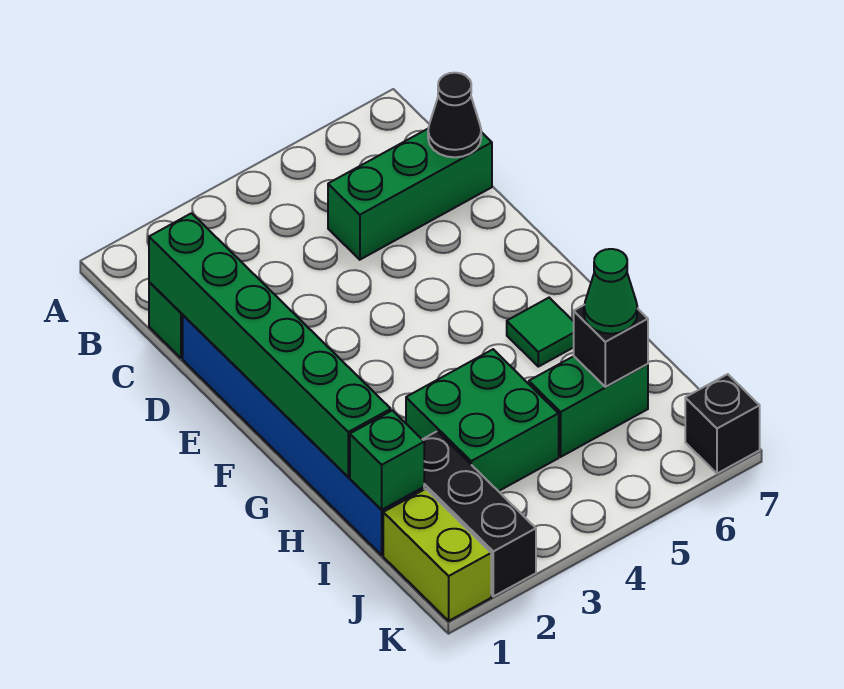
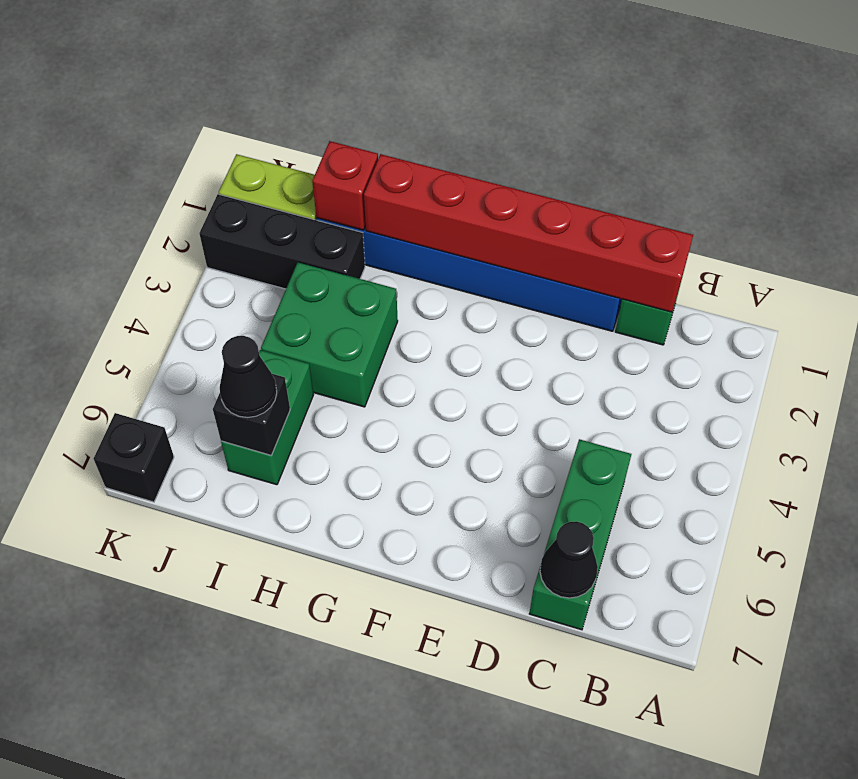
green brick C1:H1 level 2 -> red brick C1:H1 level 2
green tile G6 level 1 -> none
green brick I1 level 2 -> red brick I1 level 2
green cone I6 level 3 -> black cone I6 level 3

